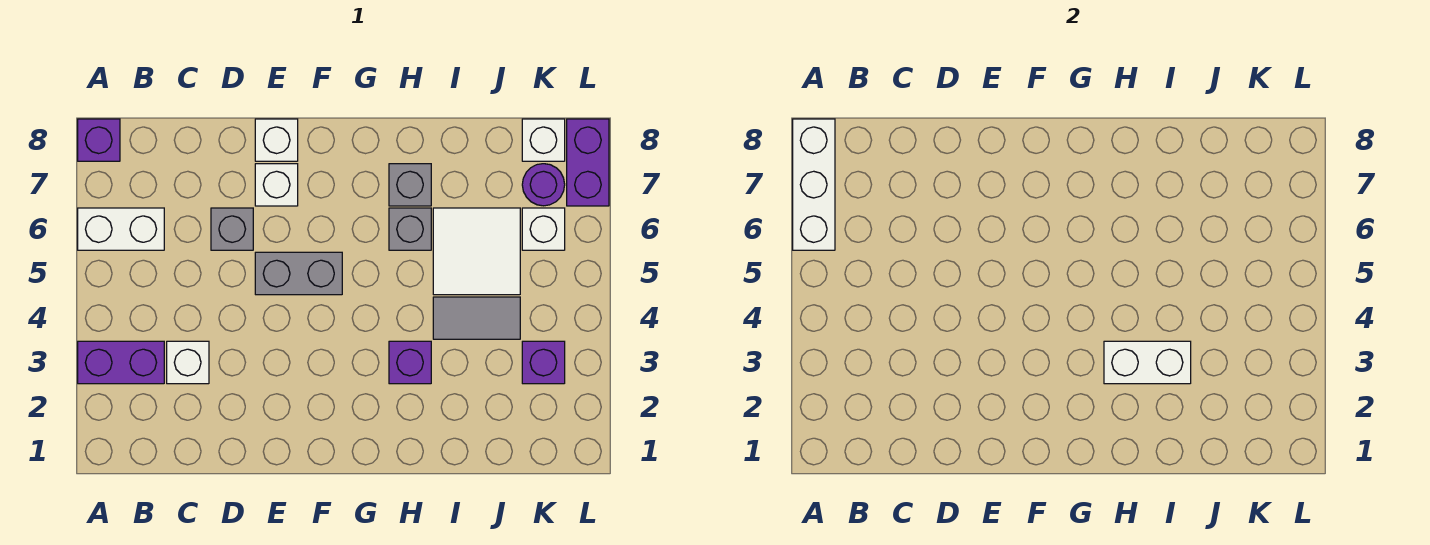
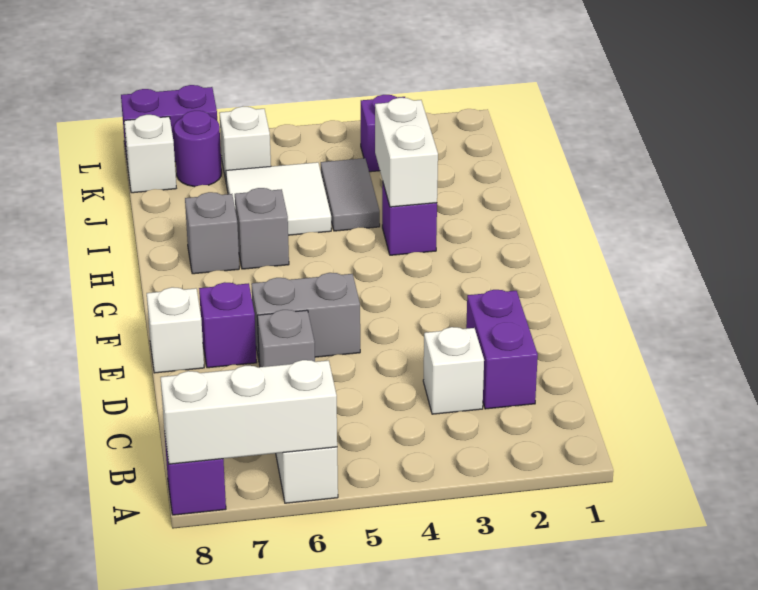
purple brick A3:B3 level 1 -> purple brick C2:D2 level 1
grey brick E5:F5 level 1 -> grey brick E5:E6 level 1
white brick E7 level 1 -> purple brick E7 level 1

